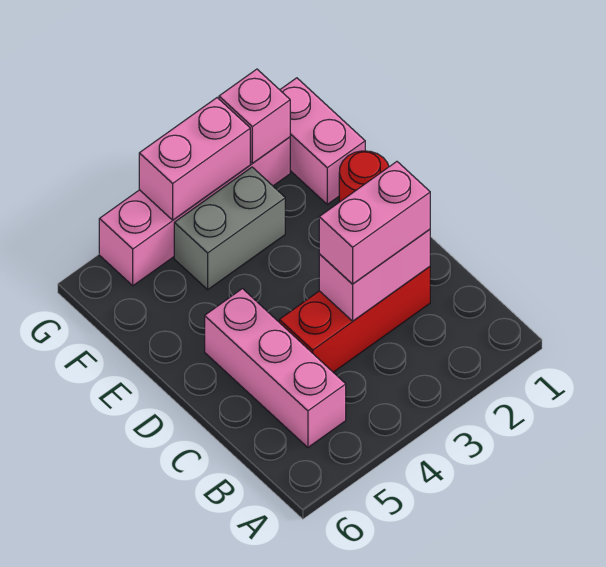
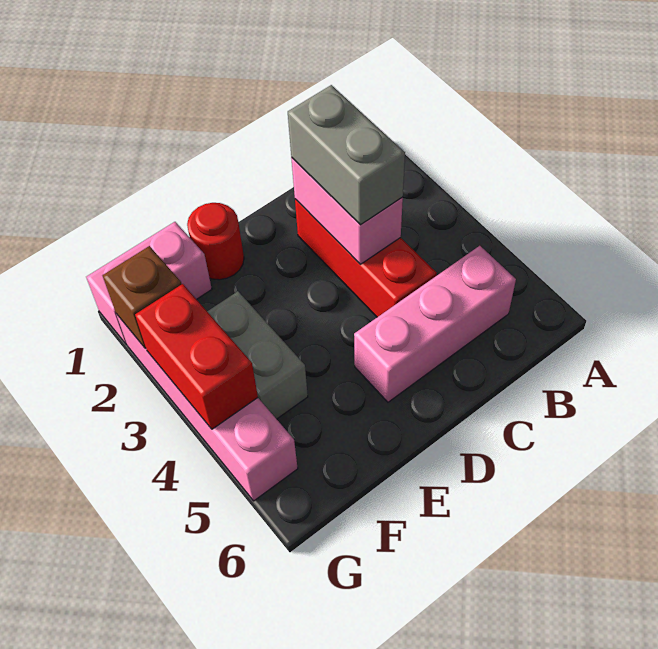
pink brick C2:C3 level 3 -> grey brick C2:C3 level 3
pink brick G2 level 2 -> brown brick G2 level 2
pink brick G3:G4 level 2 -> red brick G3:G4 level 2

